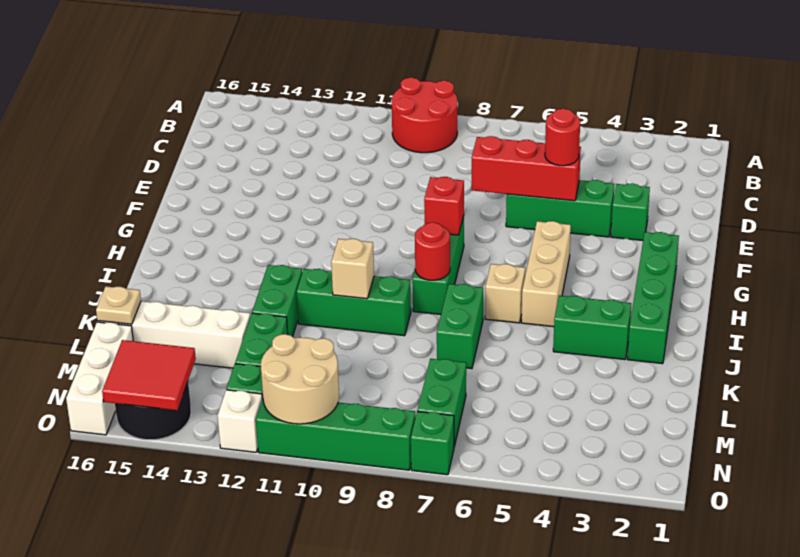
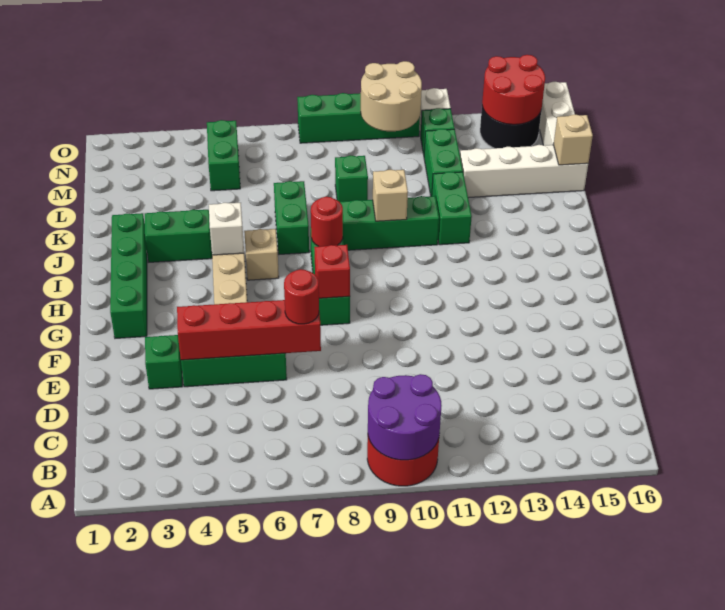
none -> purple round brick A9:B10 level 2
red brick E5:E7 level 2 -> red brick E4:E7 level 2
red round brick E5 level 3 -> red round brick E7 level 3
none -> white brick I5 level 2
tan plate L16 level 2 -> tan brick L16 level 2
green brick M7:N7 level 1 -> green brick M5:N5 level 1
red tile N14:O15 level 2 -> red round brick N14:O15 level 2
green brick O7 level 1 -> green brick L9 level 1

